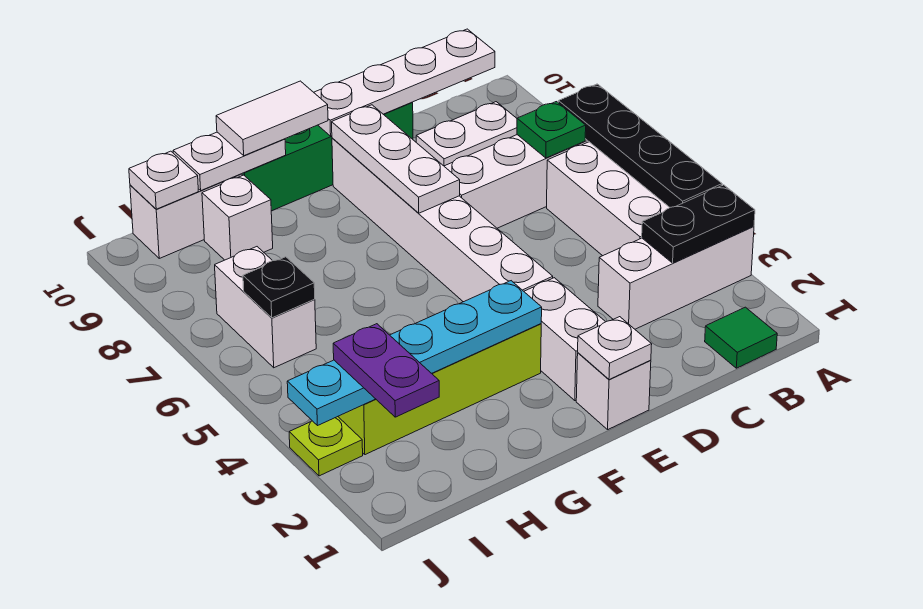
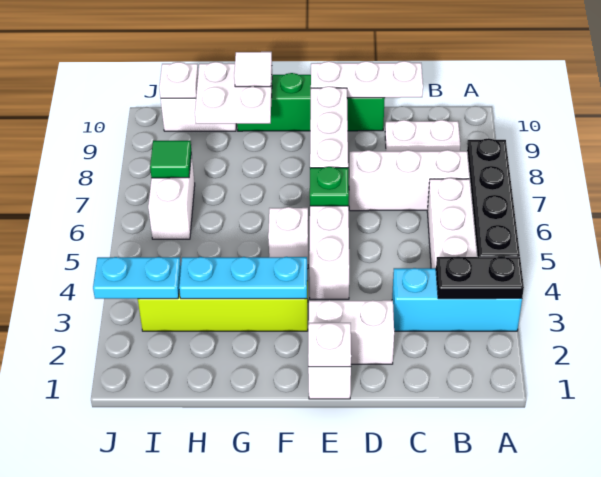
white brick A3:C3 level 1 -> cyan brick A3:C3 level 1
green tile B1 level 1 -> green tile I7 level 2
green plate B7 level 2 -> green plate E6 level 2
white plate B10:E10 level 2 -> white plate C10:E10 level 2
white brick E2:E3 level 1 -> white brick D2:E2 level 1
white tile F10:G10 level 3 -> white tile G10 level 3
white plate G10:H10 level 2 -> white plate G9:H10 level 2
white brick H9 level 1 -> white brick F5 level 1
purple plate I2:I3 level 3 -> none
black plate I6 level 2 -> none
lime plate J3 level 1 -> none

